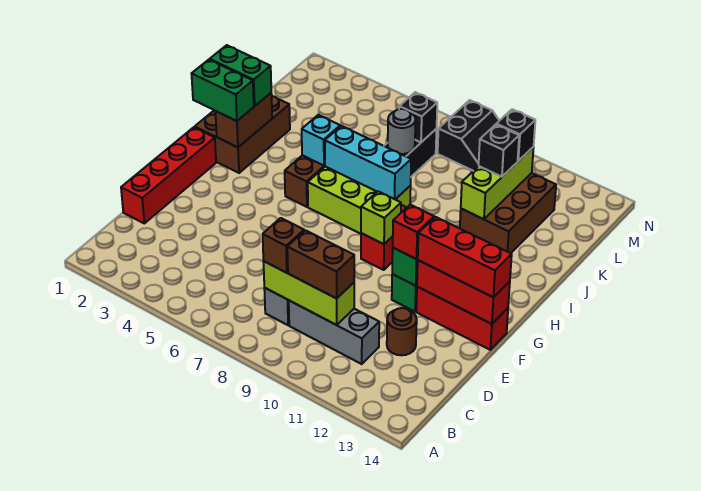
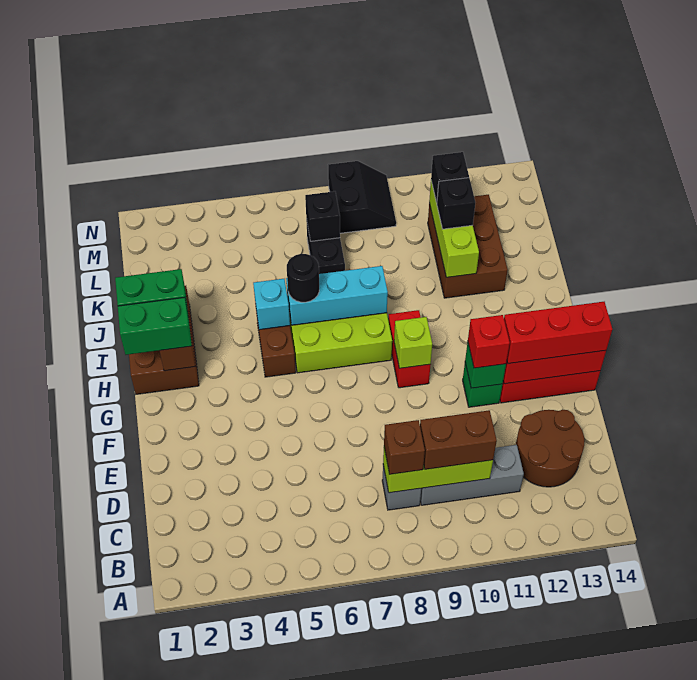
red brick D1:G1 level 1 -> none
brown round brick D12 level 1 -> brown round brick C12:D13 level 1
none -> black round brick I6 level 3
grey round brick K7 level 2 -> none

